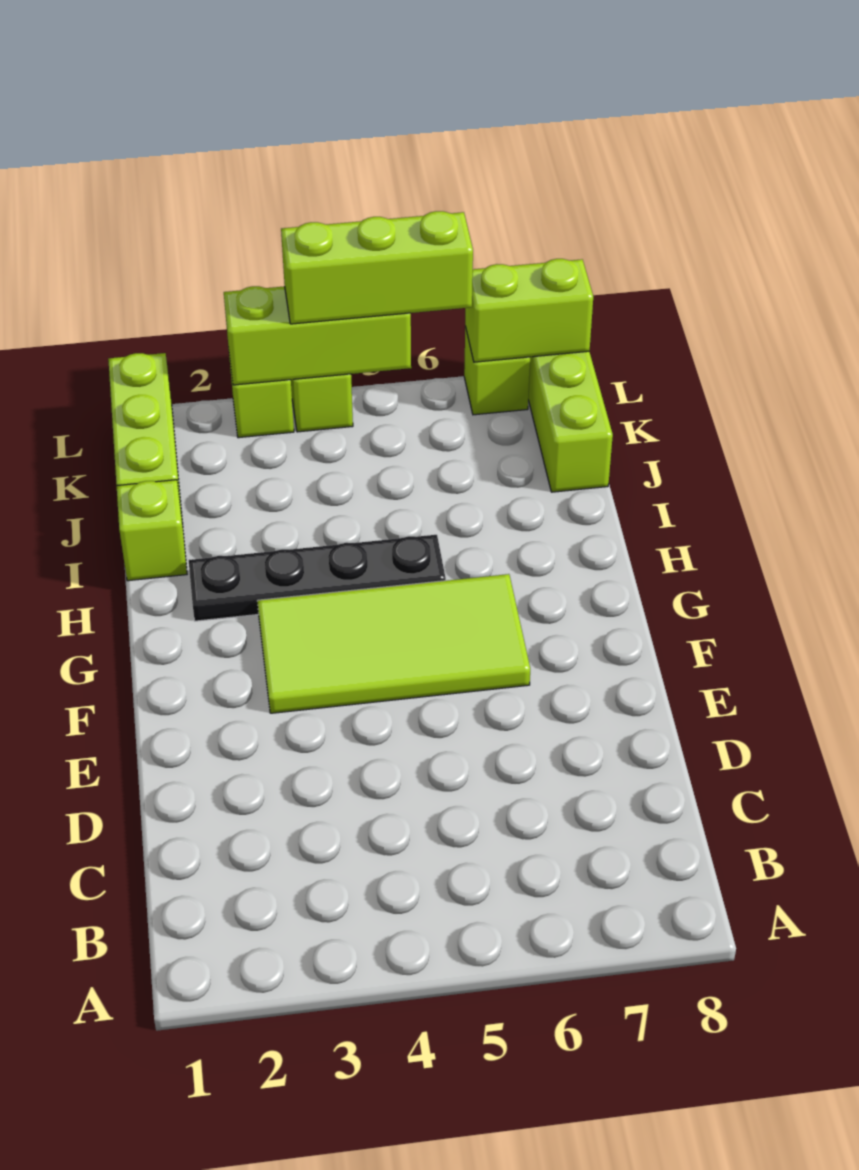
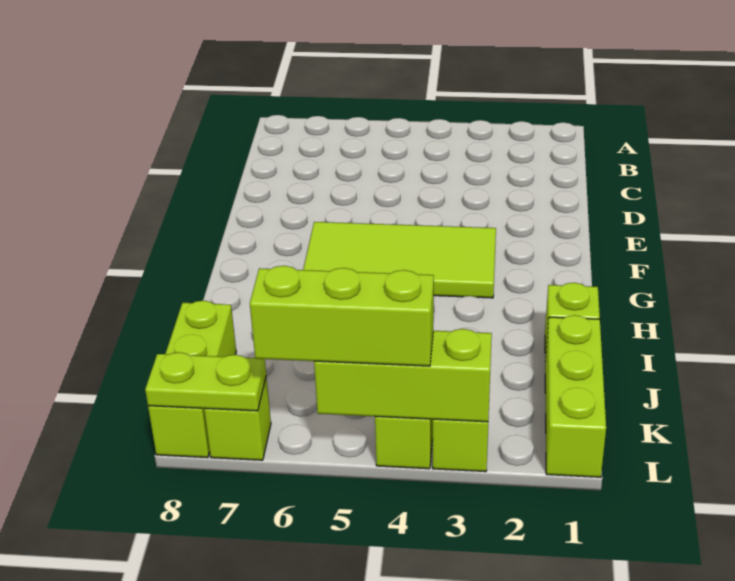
black plate H2:H5 level 1 -> none
lime brick L7:L8 level 2 -> lime plate L7:L8 level 2

